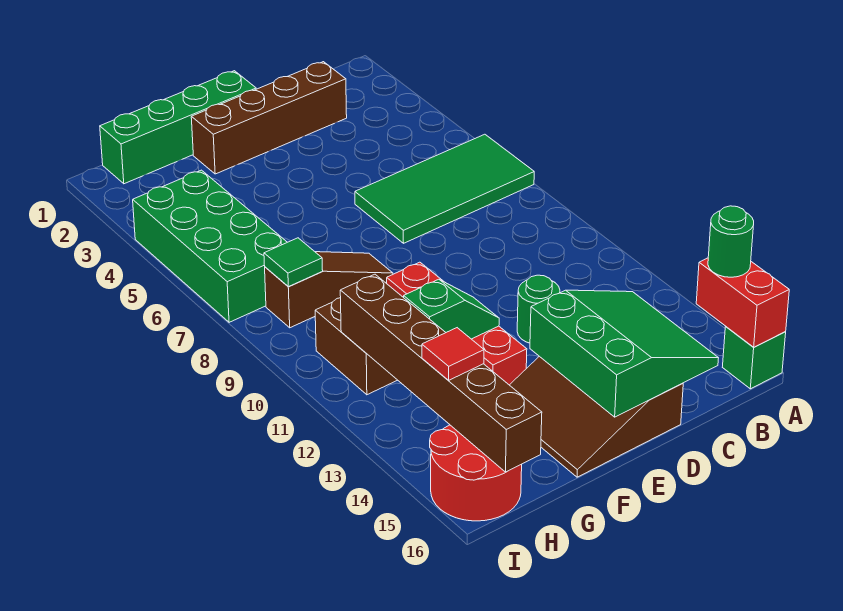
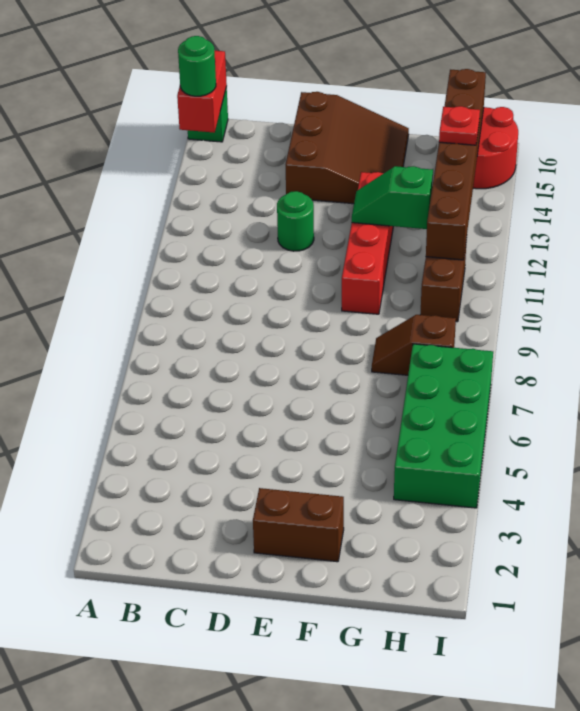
green tile A6:D7 level 1 -> none
brown brick C2:F2 level 1 -> brown brick E2:F2 level 1
green slope C14:E16 level 2 top E -> none
green brick E1:H1 level 1 -> none
brown slope F8:H8 level 1 top H -> brown slope G8:H8 level 1 top H
green tile H8 level 2 -> none
red tile H14 level 3 -> red plate H14 level 3

